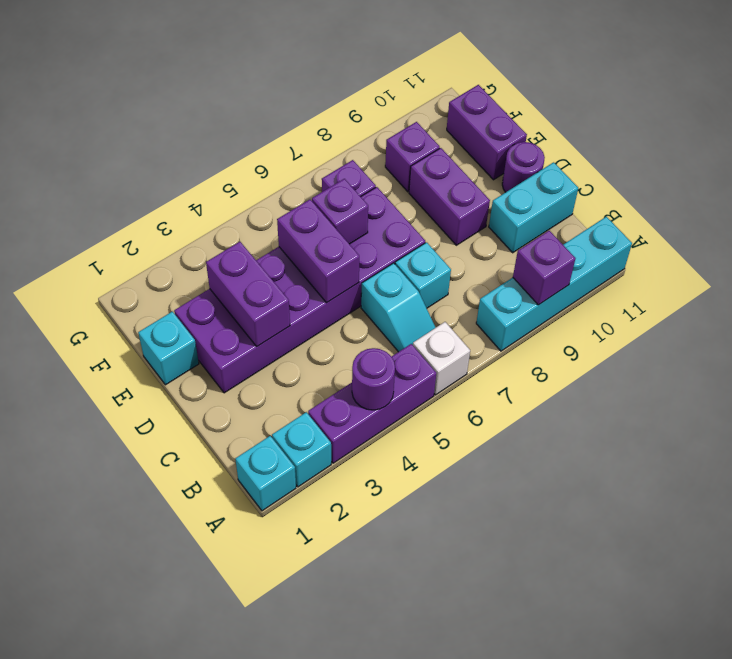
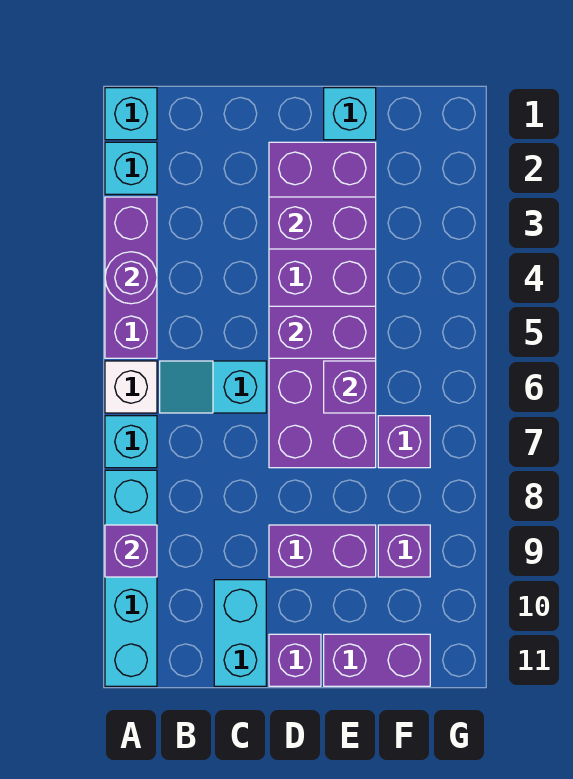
cyan brick C7 level 1 -> cyan brick A7 level 1
purple round brick D11 level 1 -> purple brick D11 level 1

